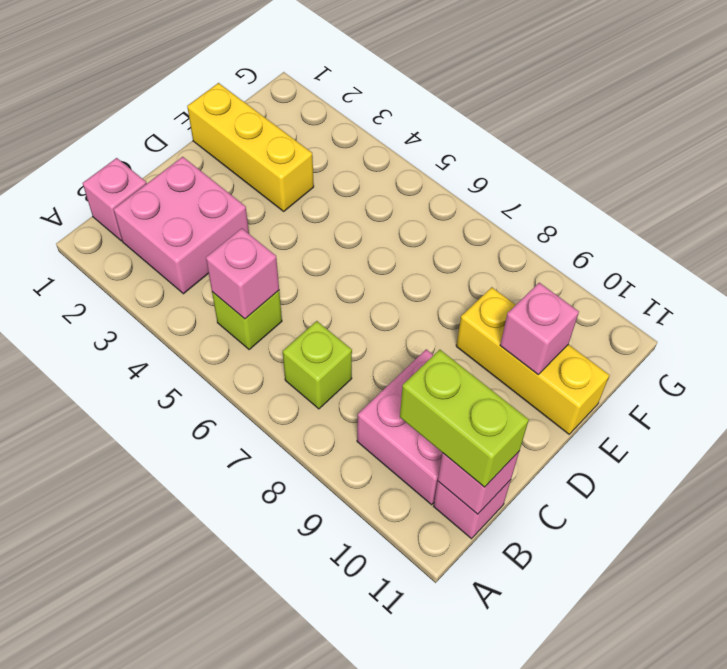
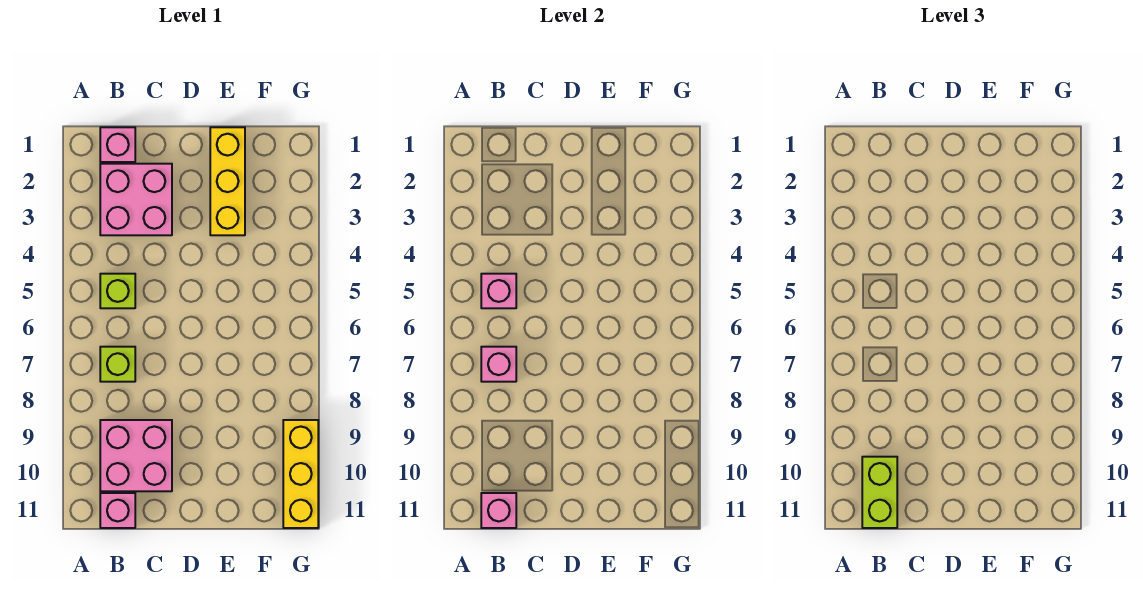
yellow brick E9:E11 level 1 -> yellow brick G9:G11 level 1
pink brick E10 level 2 -> pink brick B7 level 2

